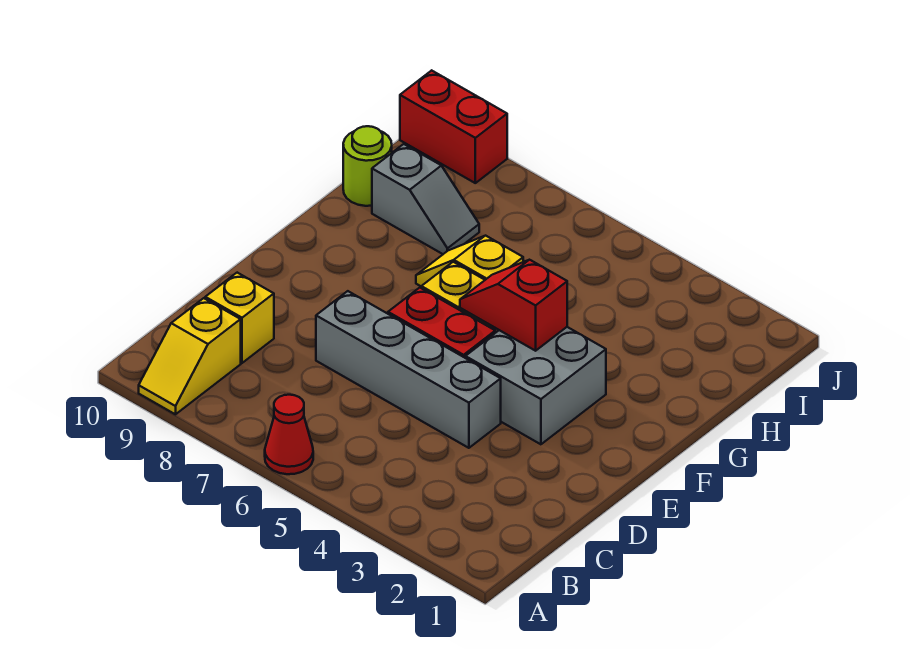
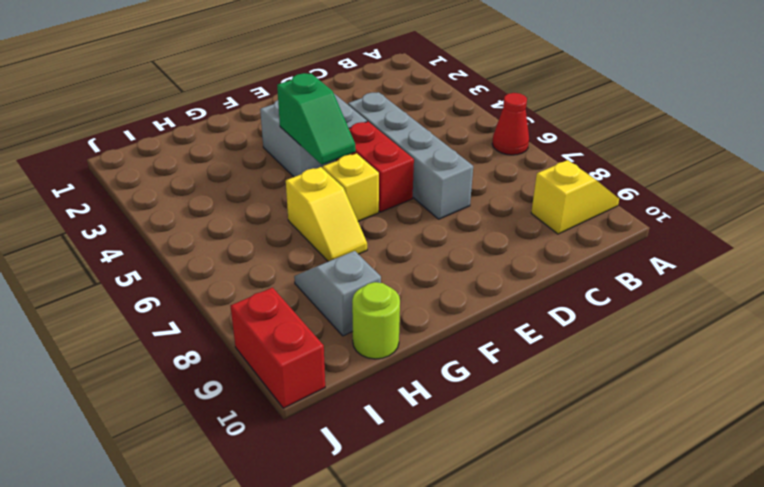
yellow brick C9 level 1 -> none
red slope F4:F5 level 2 top 4 -> green slope F4:F5 level 2 top 4

